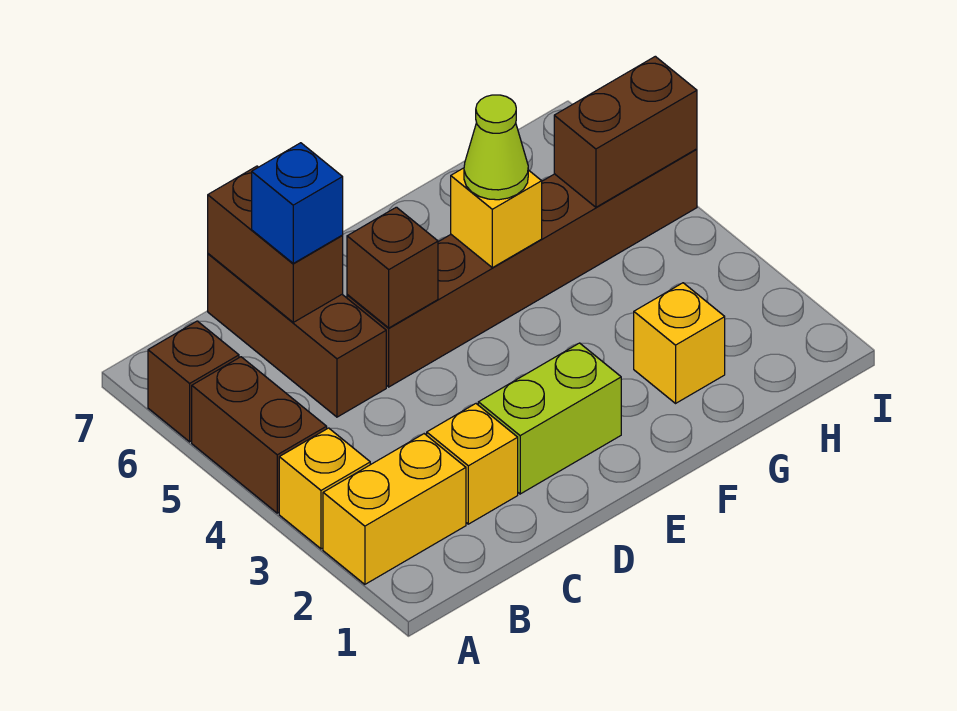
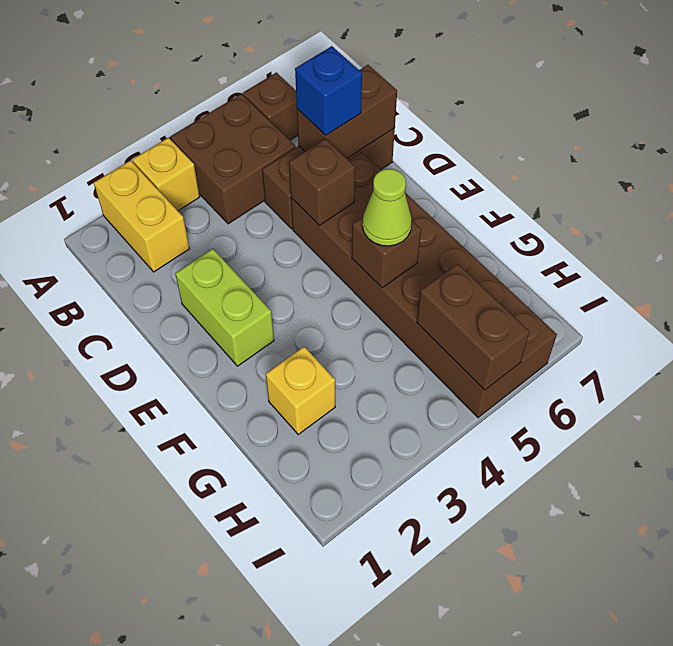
brown brick A4:A5 level 1 -> brown brick A4:B5 level 1
yellow brick C2 level 1 -> none
brown brick D5:I5 level 1 -> brown brick D5:I6 level 1
yellow brick F5 level 2 -> brown brick F5 level 2

